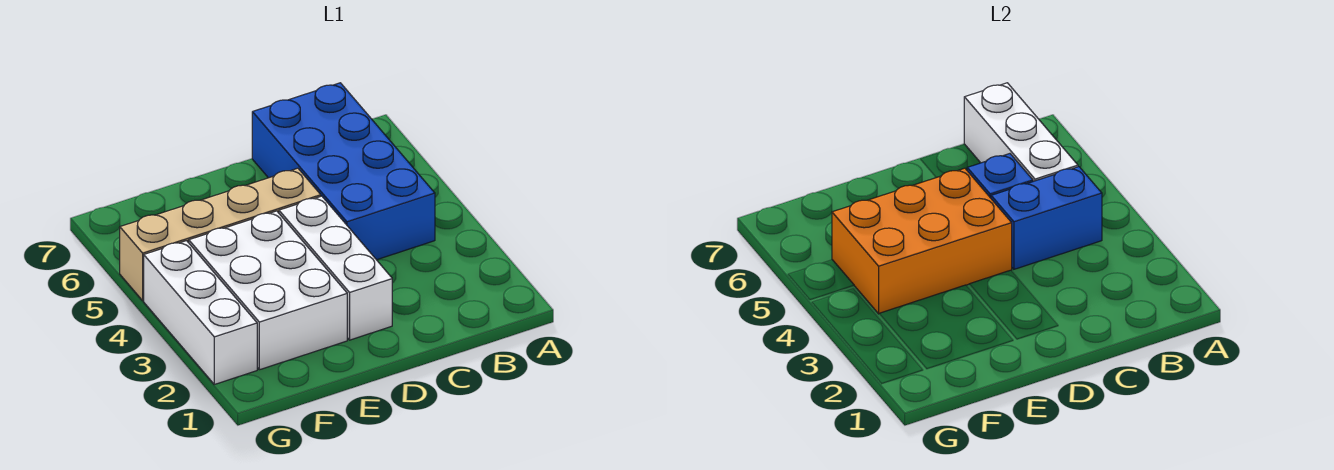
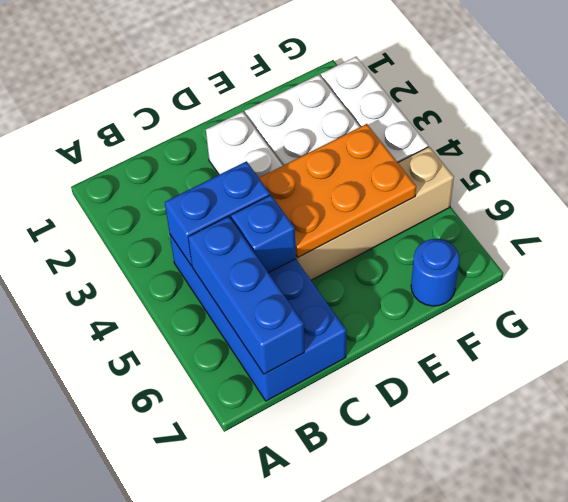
white brick B5:B7 level 2 -> blue brick B5:B7 level 2
orange brick D4:F5 level 2 -> orange plate D4:F5 level 2
none -> blue round brick F7 level 1

